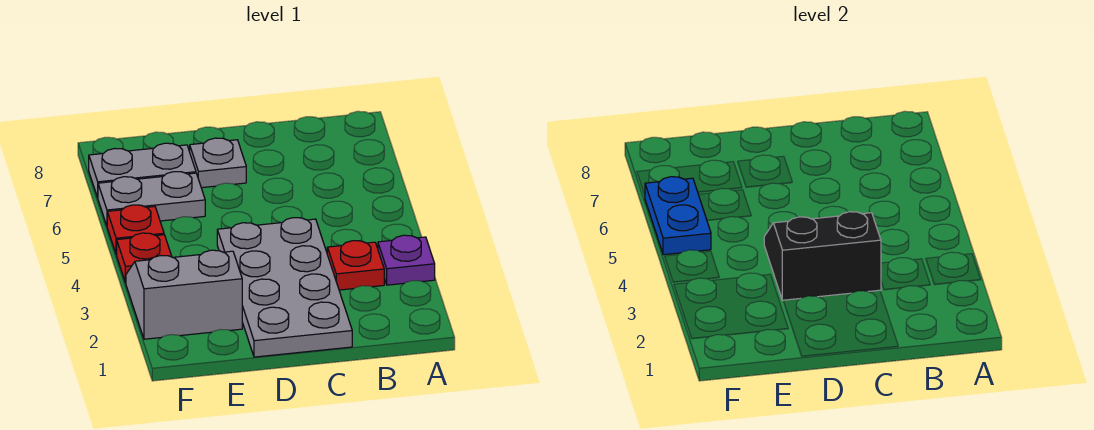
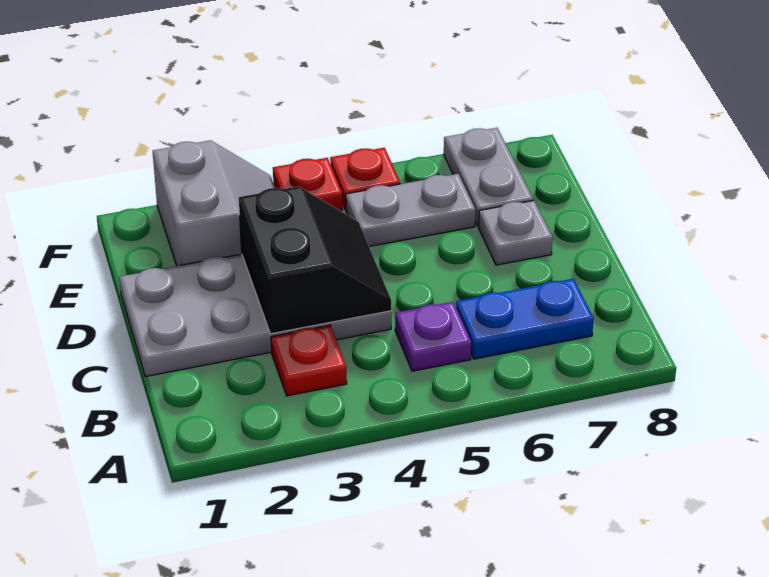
purple plate A3 level 1 -> purple plate B5 level 1
grey plate E6:F6 level 1 -> grey plate E5:E6 level 1
blue plate F5:F6 level 2 -> blue plate B6:B7 level 1

